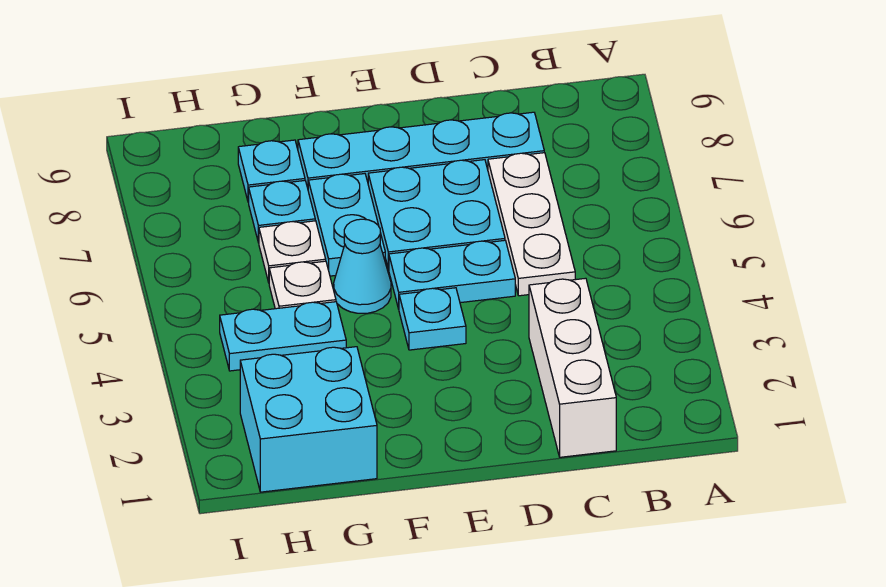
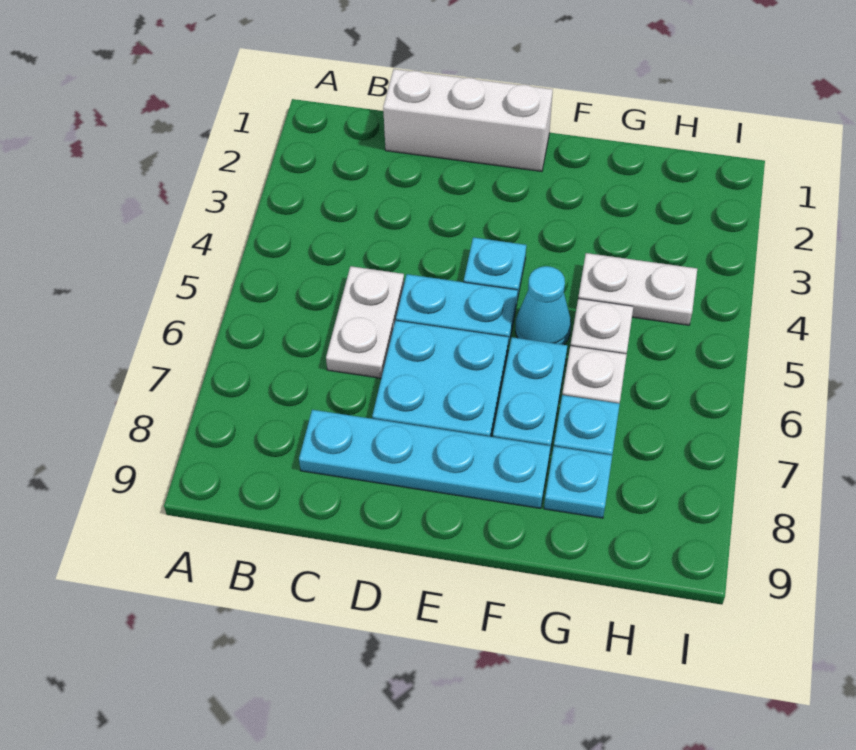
white brick C1:C3 level 1 -> white brick C1:E1 level 1
white plate C5:C7 level 1 -> white plate C5:C6 level 1
cyan brick G1:H2 level 1 -> none
cyan plate G4:H4 level 1 -> white plate G4:H4 level 1

